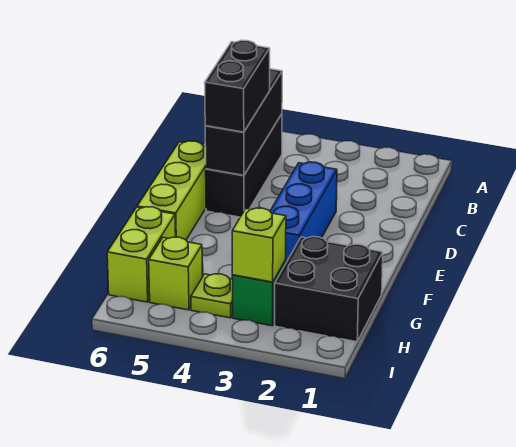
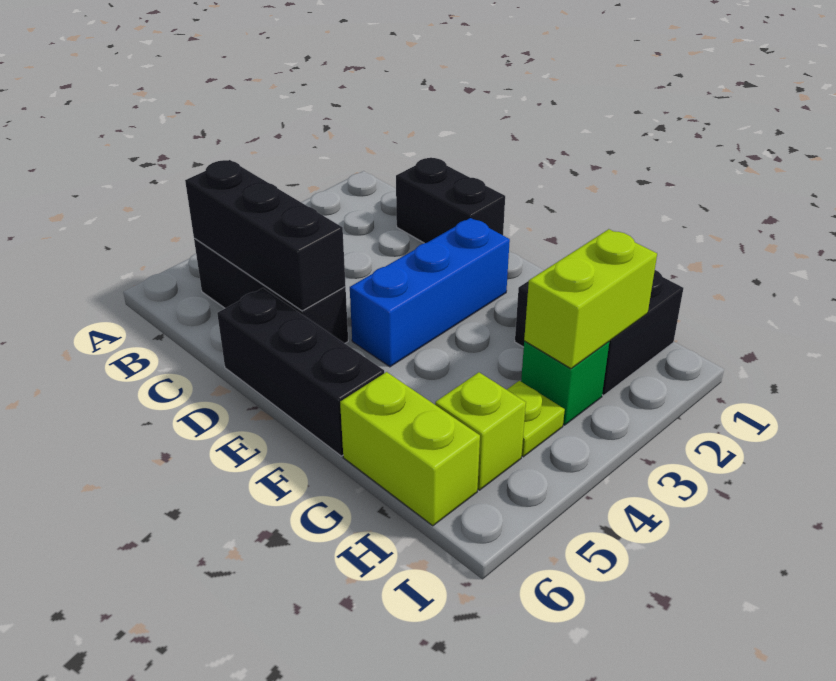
black brick C5:D5 level 3 -> black brick C1:D1 level 1
blue brick D3:F3 level 1 -> blue brick E2:E4 level 1
lime brick D6:F6 level 1 -> black brick D6:F6 level 1
lime brick H3 level 2 -> lime brick H2:H3 level 2

